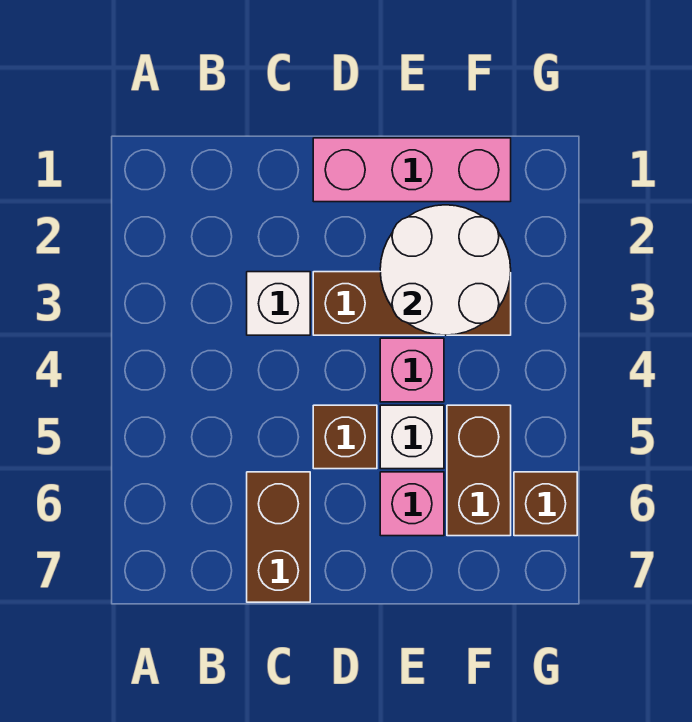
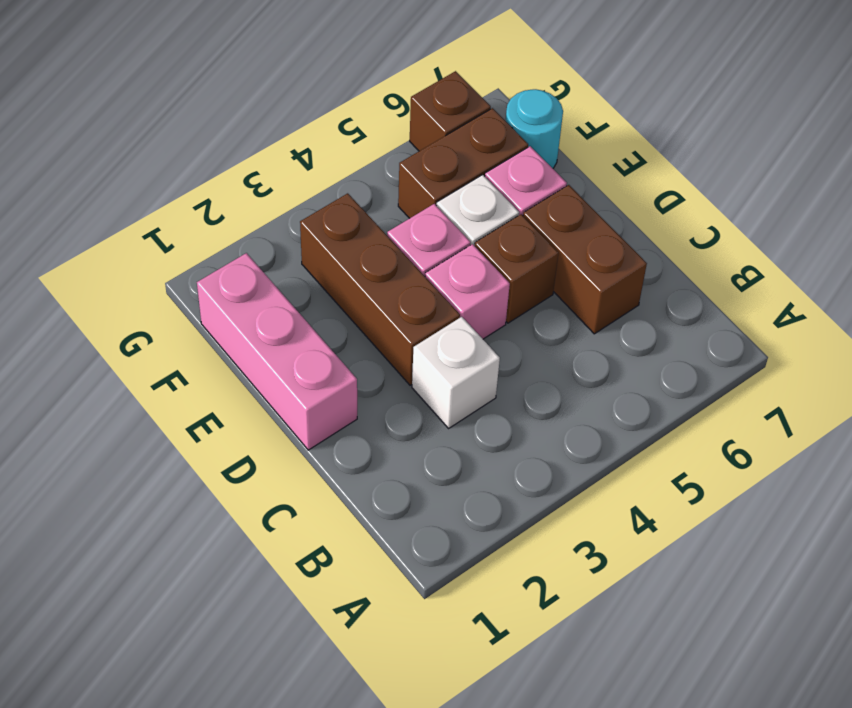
brown brick C6:C7 level 1 -> brown brick C6:D6 level 1
none -> pink brick D4 level 1
white round brick E2:F3 level 2 -> none
none -> cyan round brick F7 level 1

